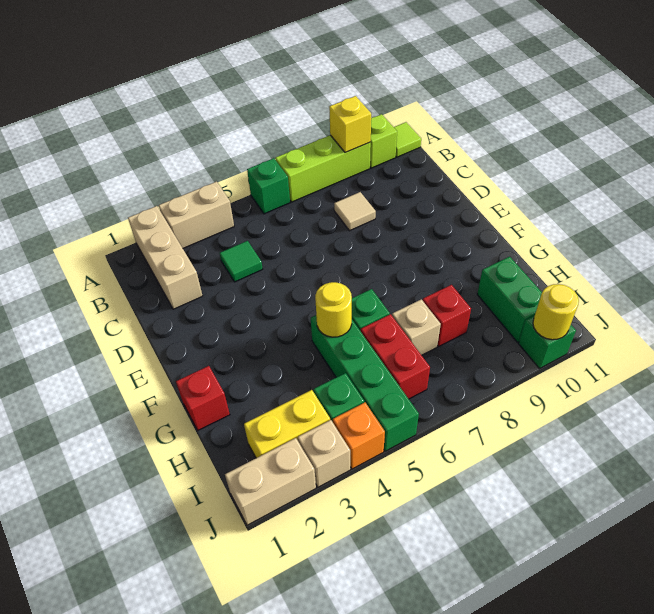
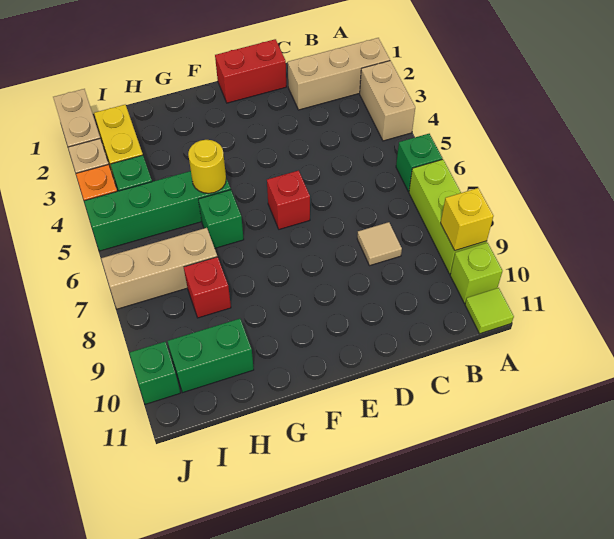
green tile C4 level 1 -> none
red brick G1 level 1 -> red brick E6 level 1
red brick H6:I6 level 1 -> red brick D1:E1 level 1
tan brick H7 level 1 -> tan brick H7:J7 level 1
yellow round brick J10 level 2 -> none

